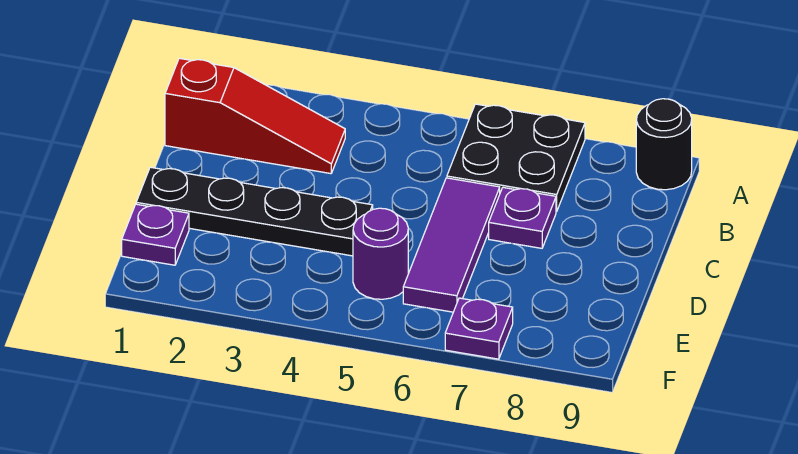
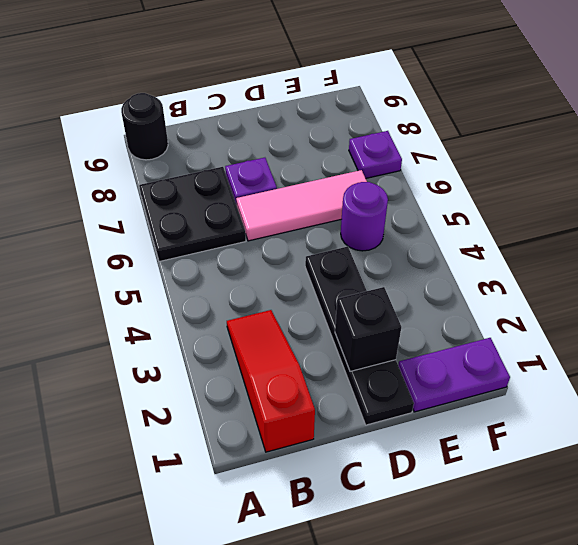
purple tile C6:E6 level 1 -> pink tile C6:E6 level 1
none -> black brick D2 level 2
purple plate E1 level 1 -> purple plate E1:F1 level 1

